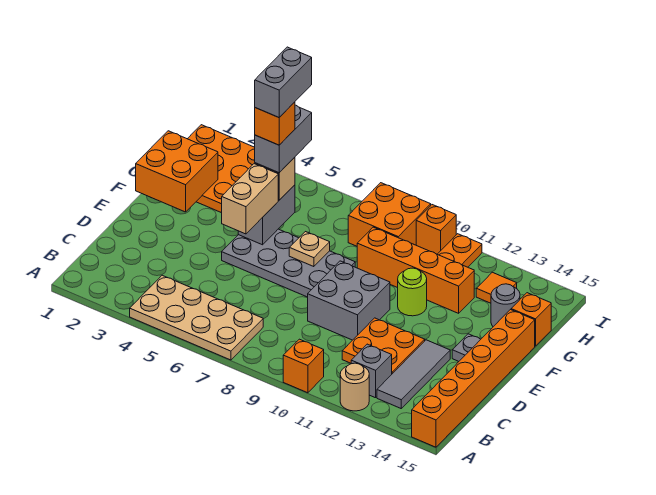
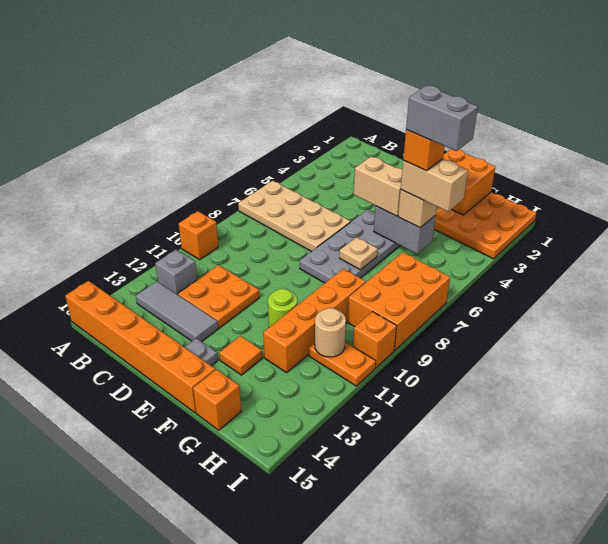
tan plate A4:B7 level 1 -> tan plate A6:D7 level 1
tan round brick A12 level 1 -> tan round brick H11 level 2
grey brick D9:E10 level 1 -> none
grey brick G5:H5 level 4 -> tan brick G5:H5 level 4
grey round brick G14 level 1 -> none
orange brick H8:I9 level 1 -> orange brick H7:I9 level 1
orange tile H13 level 1 -> orange tile F13 level 1

